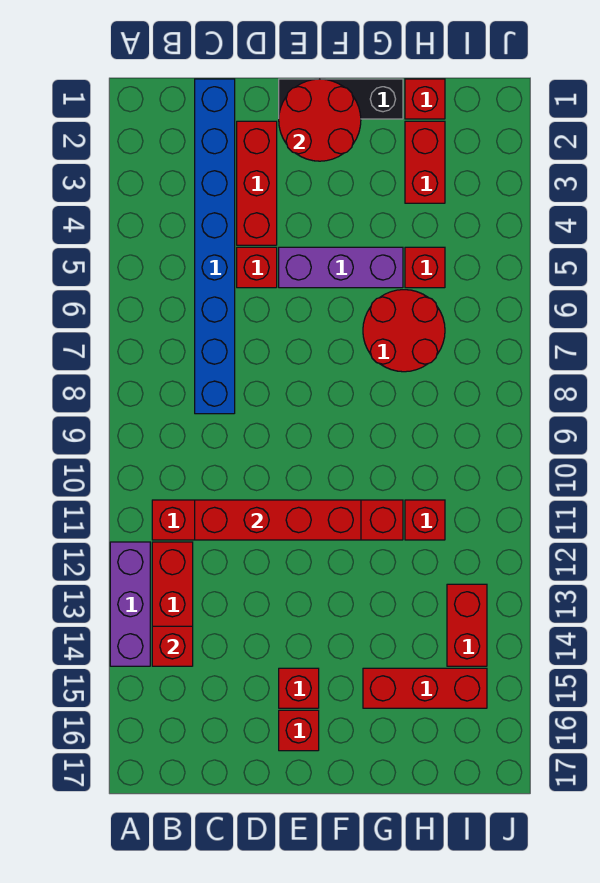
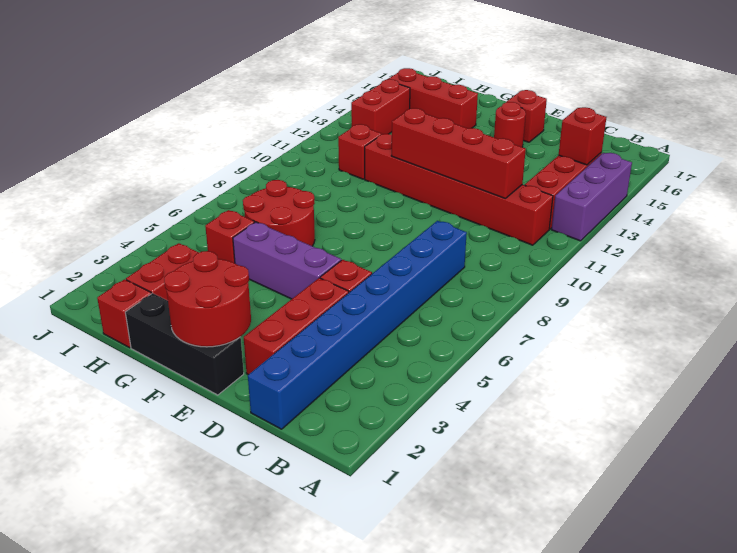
red brick E15 level 1 -> red round brick E15 level 1

